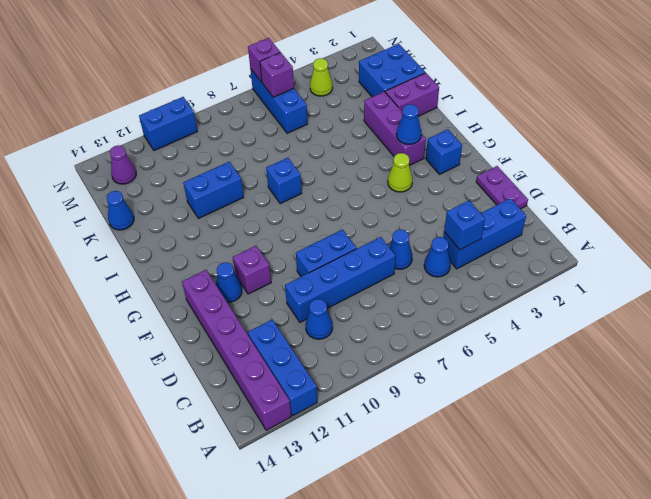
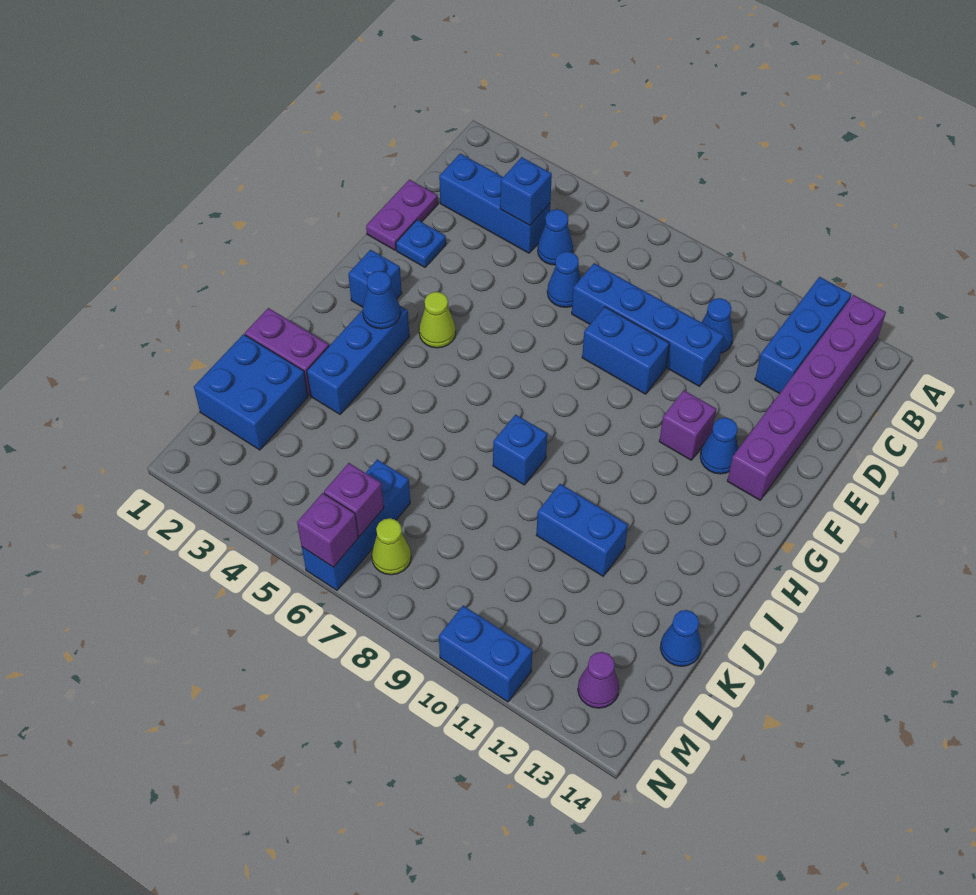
none -> blue plate E2 level 1
purple brick H3:J3 level 1 -> blue brick H3:J3 level 1
lime cone M4 level 1 -> lime cone M7 level 1

